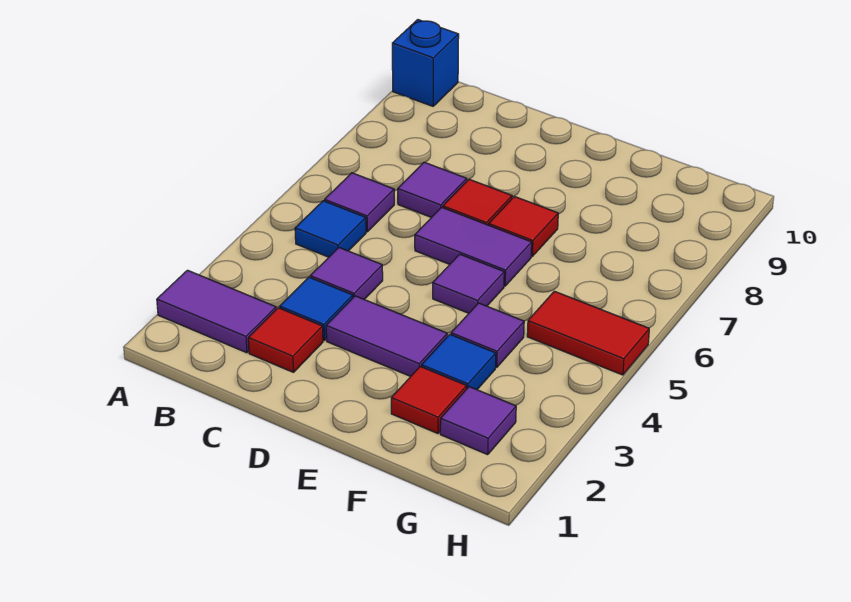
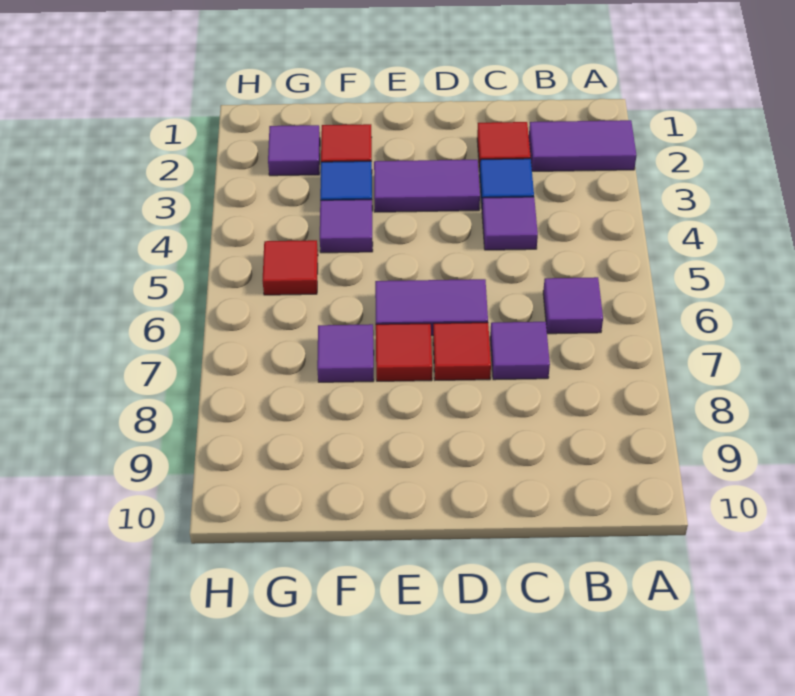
blue brick A10 level 1 -> none
blue tile B5 level 1 -> none
purple tile E5 level 1 -> purple tile F7 level 1
red tile G5:H5 level 1 -> red tile G5 level 1

